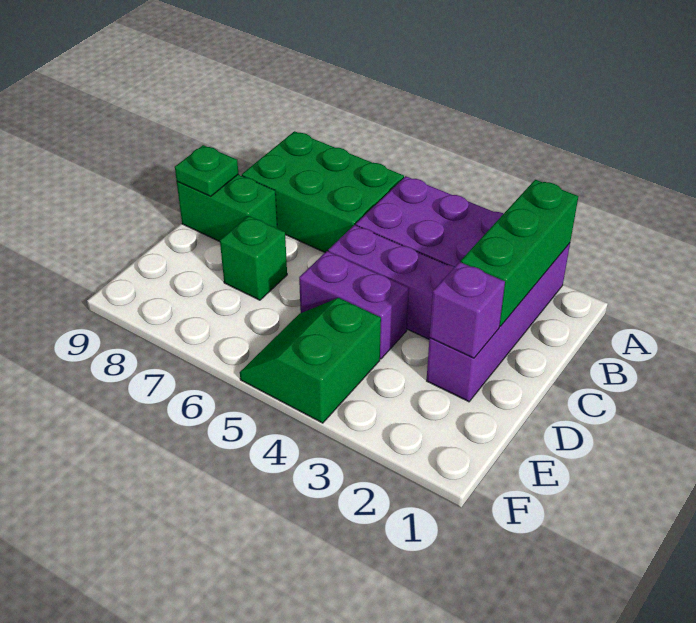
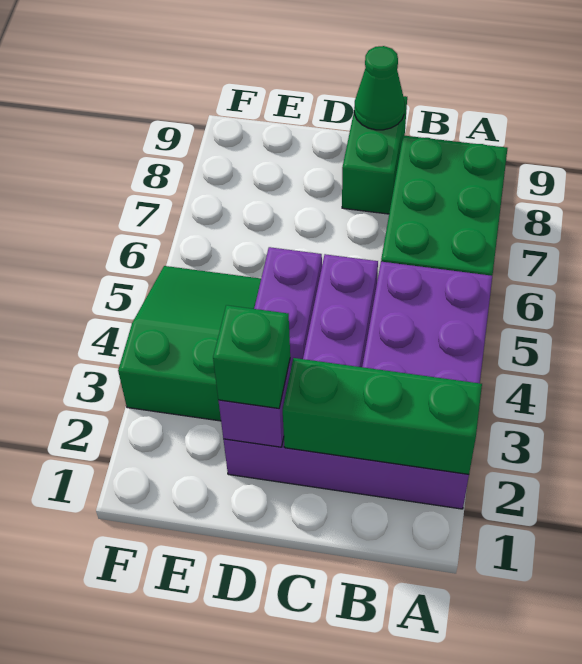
green plate C9 level 2 -> green cone C9 level 2
green brick D7 level 1 -> green brick D2 level 3
green slope E4:F5 level 1 top 4 -> green slope E3:F5 level 1 top 3

